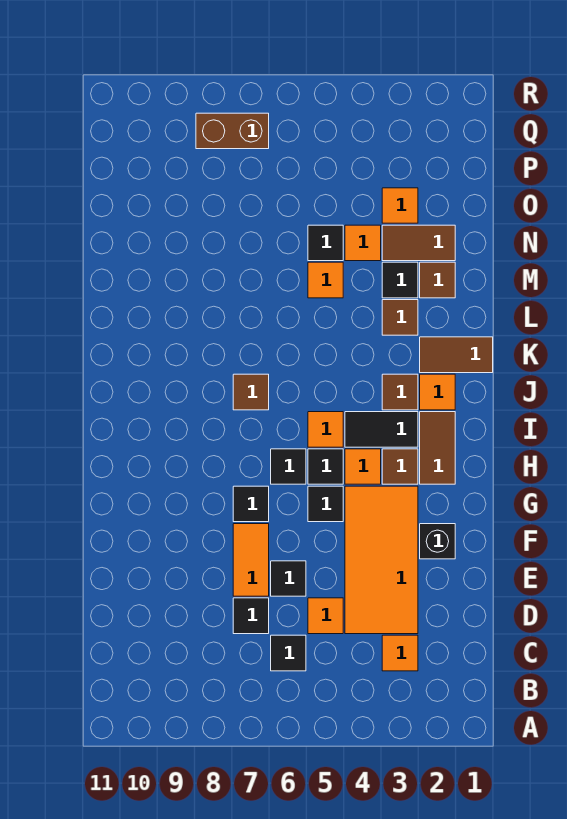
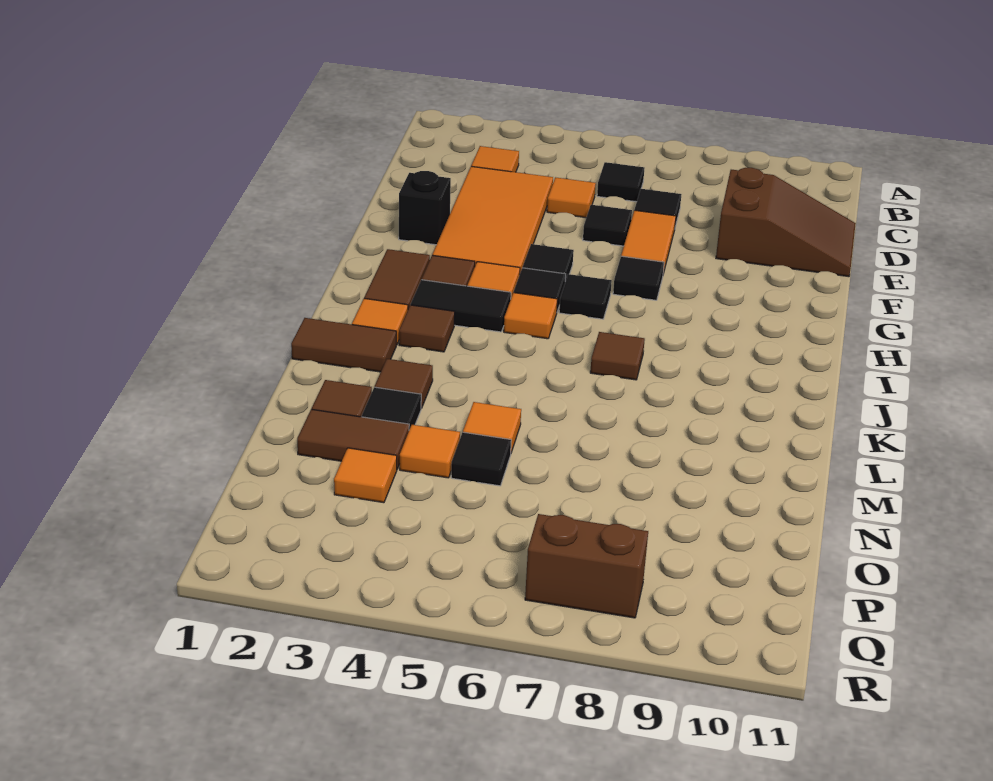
none -> brown slope D9:E11 level 1 top 9

